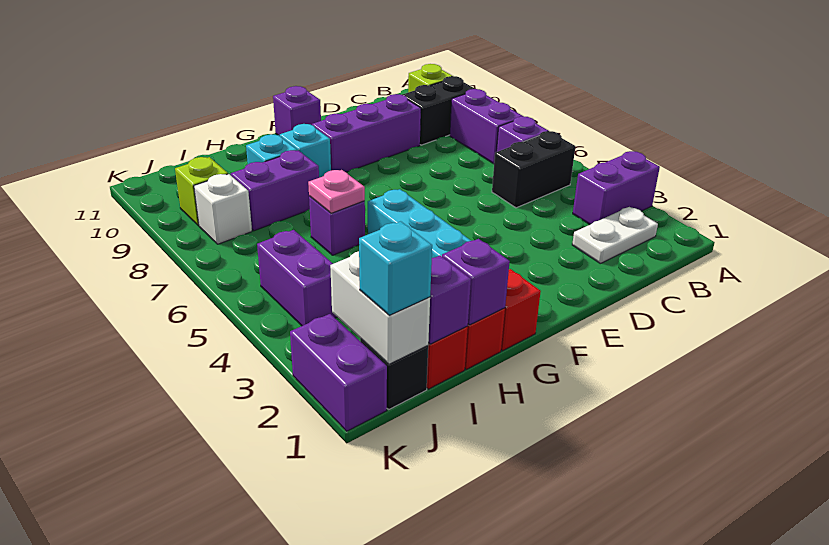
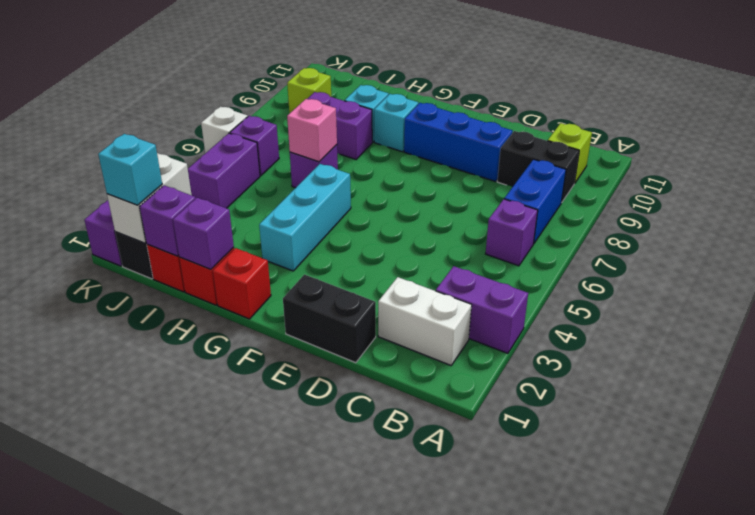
white plate B2:C2 level 1 -> white brick B2:C2 level 1
black brick B5:C5 level 1 -> black brick D1:E1 level 1
purple brick B7:B8 level 1 -> blue brick B7:B8 level 1
purple brick D9:F9 level 1 -> blue brick D9:F9 level 1
purple brick F11 level 1 -> purple brick J6 level 1
pink plate H6 level 2 -> pink brick H6 level 2
white brick J8 level 1 -> white brick K6 level 1

